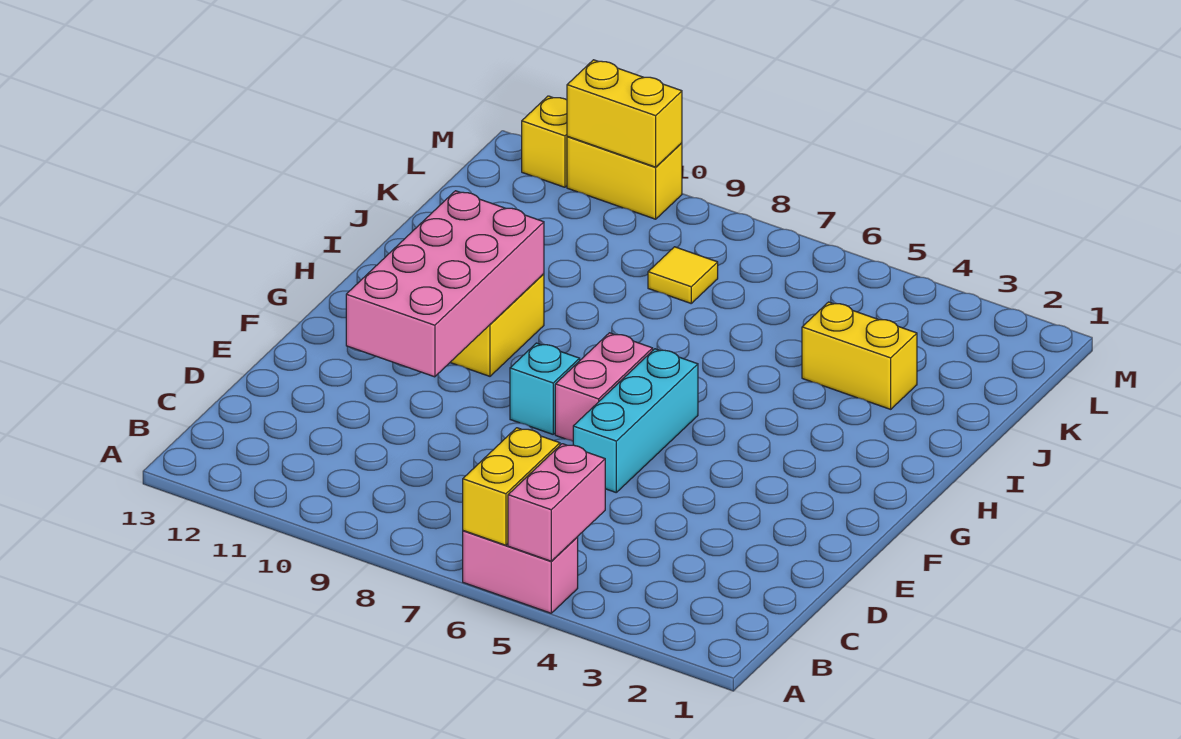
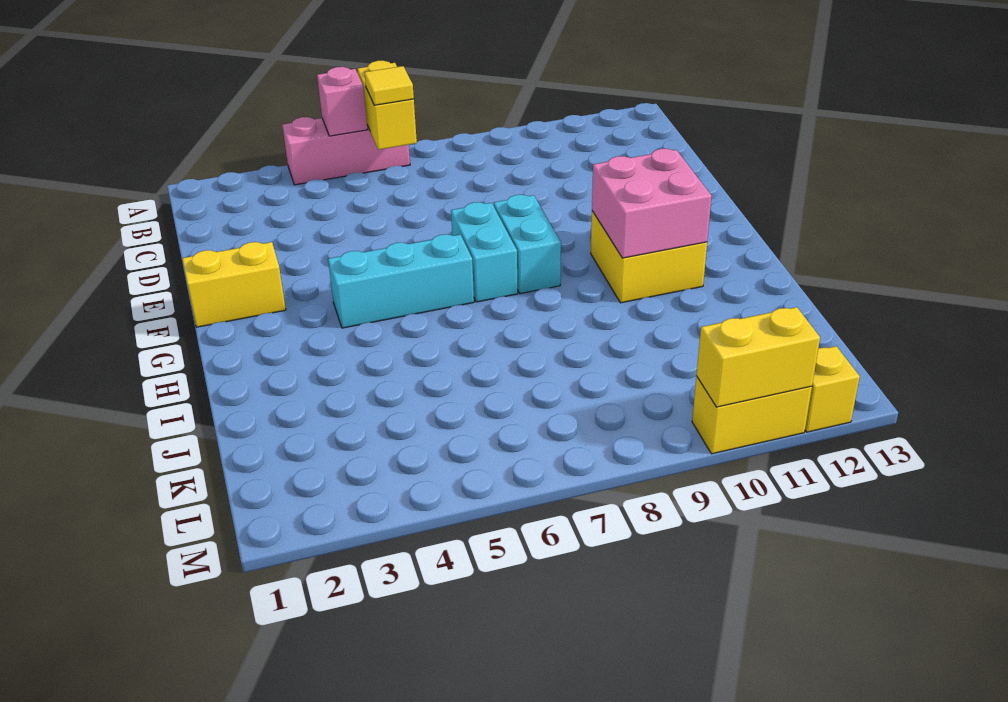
pink brick A5:A6 level 1 -> pink brick A4:A6 level 1
pink brick A5:B5 level 2 -> pink brick A5 level 2
cyan brick E6:G6 level 1 -> cyan brick G4:G6 level 1
pink brick E10:H11 level 2 -> pink brick G10:H11 level 2
pink brick F7:G7 level 1 -> cyan brick F7:G7 level 1
cyan brick F8 level 1 -> cyan brick F8:G8 level 1
yellow brick J3:J4 level 1 -> yellow brick F1:F2 level 1
yellow tile K8 level 1 -> yellow tile B6 level 3

